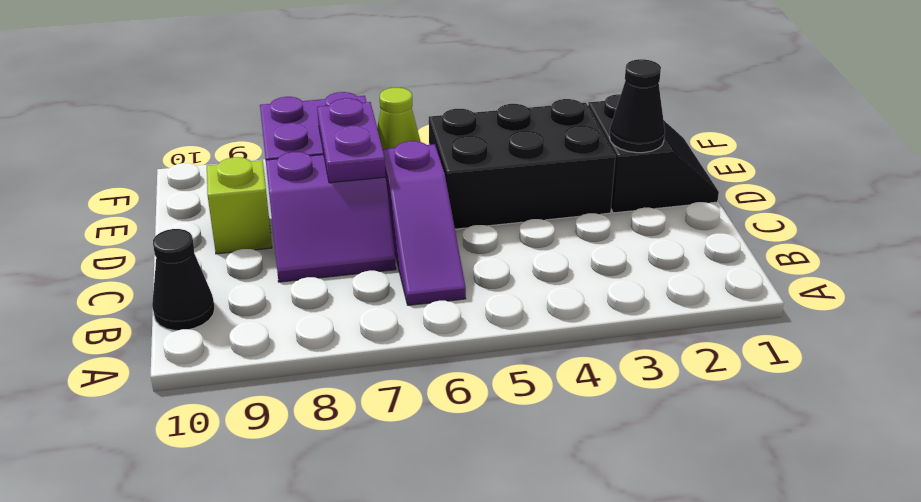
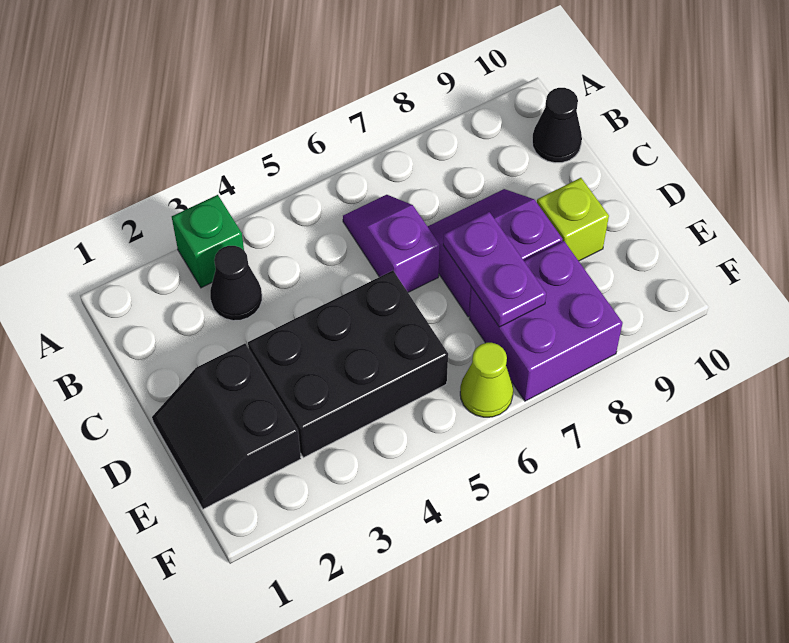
none -> green brick A3 level 1
purple slope B6:D6 level 1 top D -> purple slope B6:C6 level 1 top C
black cone D2 level 2 -> black cone B3 level 1

